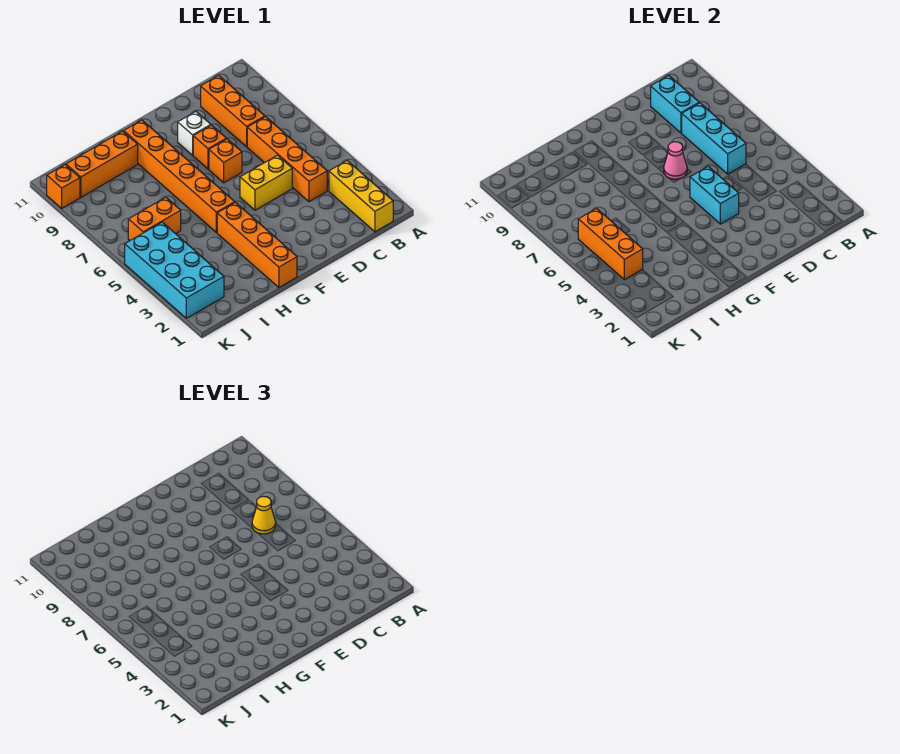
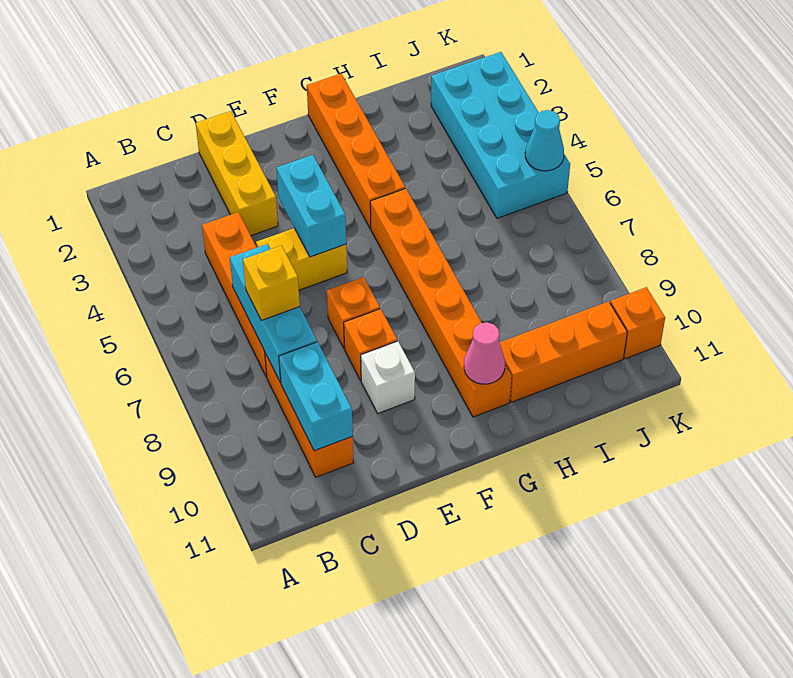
yellow brick B1:B3 level 1 -> yellow brick D1:D3 level 1
yellow cone C7 level 3 -> yellow brick C7 level 3
pink cone E7 level 2 -> pink cone G10 level 2
orange brick I6:J6 level 1 -> none
orange brick J4:J6 level 2 -> none
none -> cyan cone K5 level 2

